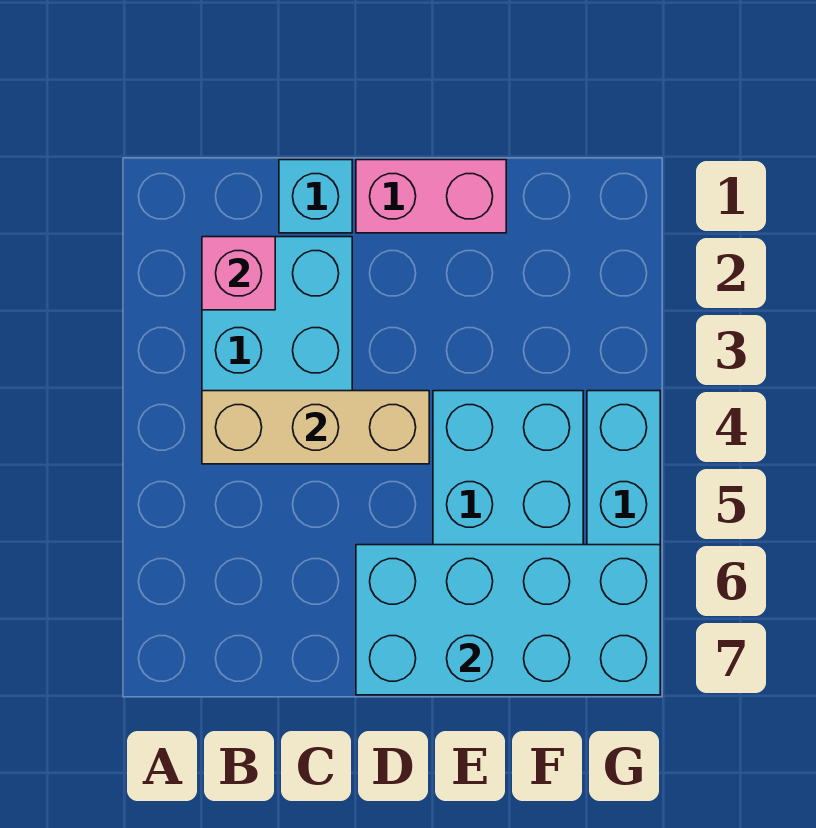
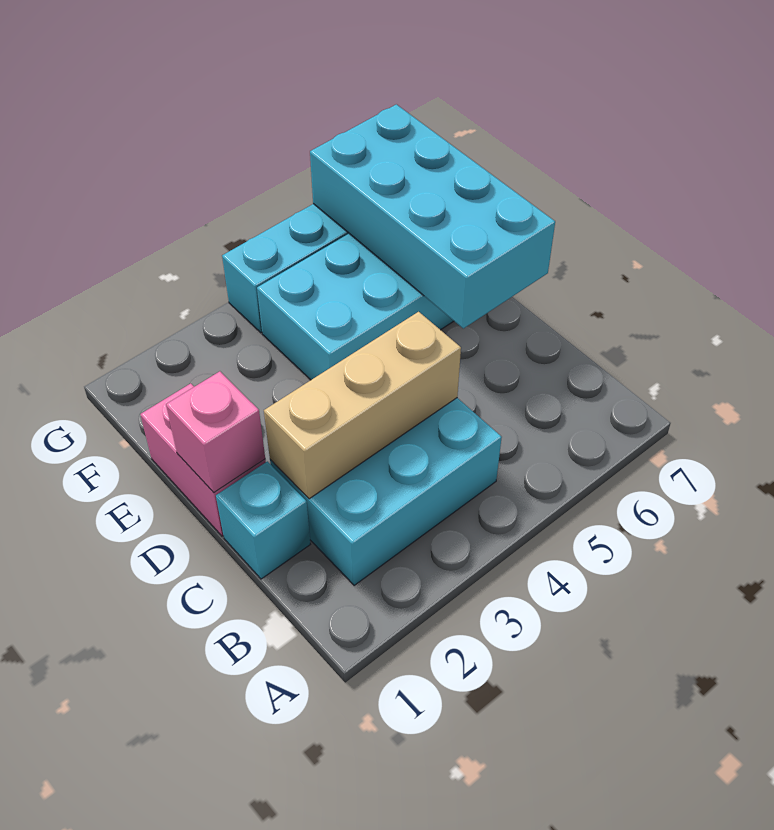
pink brick B2 level 2 -> pink brick D1 level 2
tan brick B4:D4 level 2 -> tan brick C2:C4 level 2

